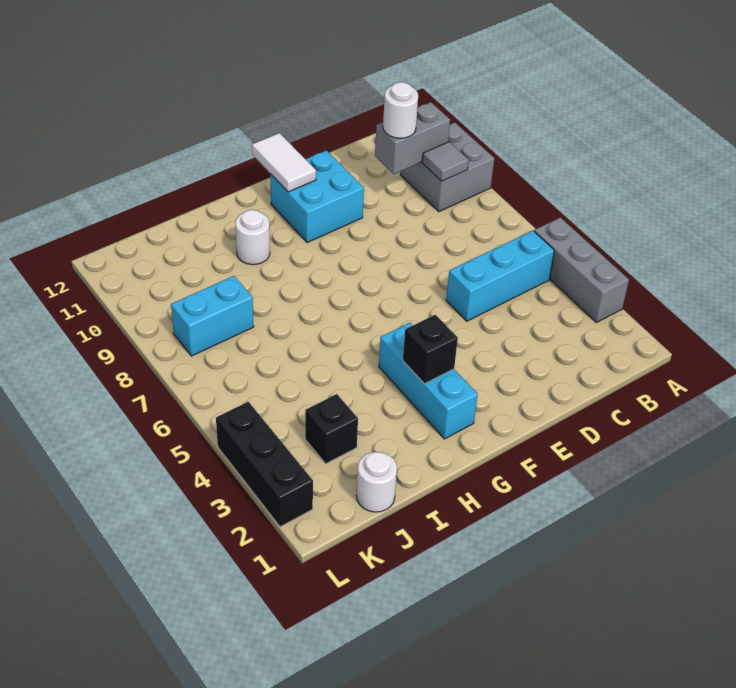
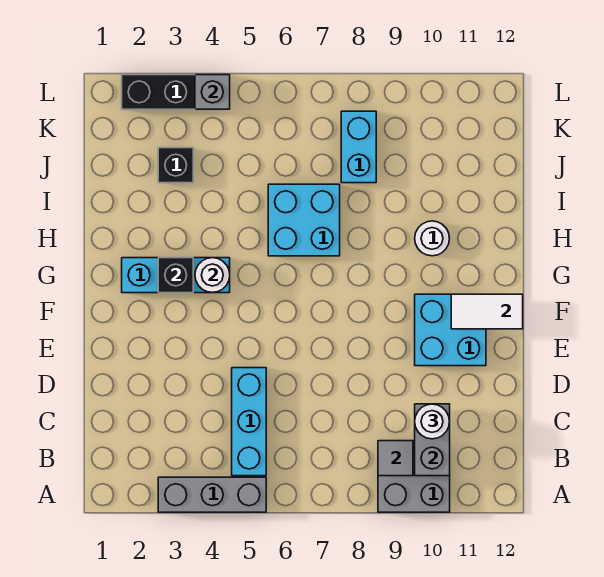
none -> cyan brick H6:I7 level 1
white round brick J1 level 1 -> white round brick G4 level 2
none -> grey brick L4 level 2

